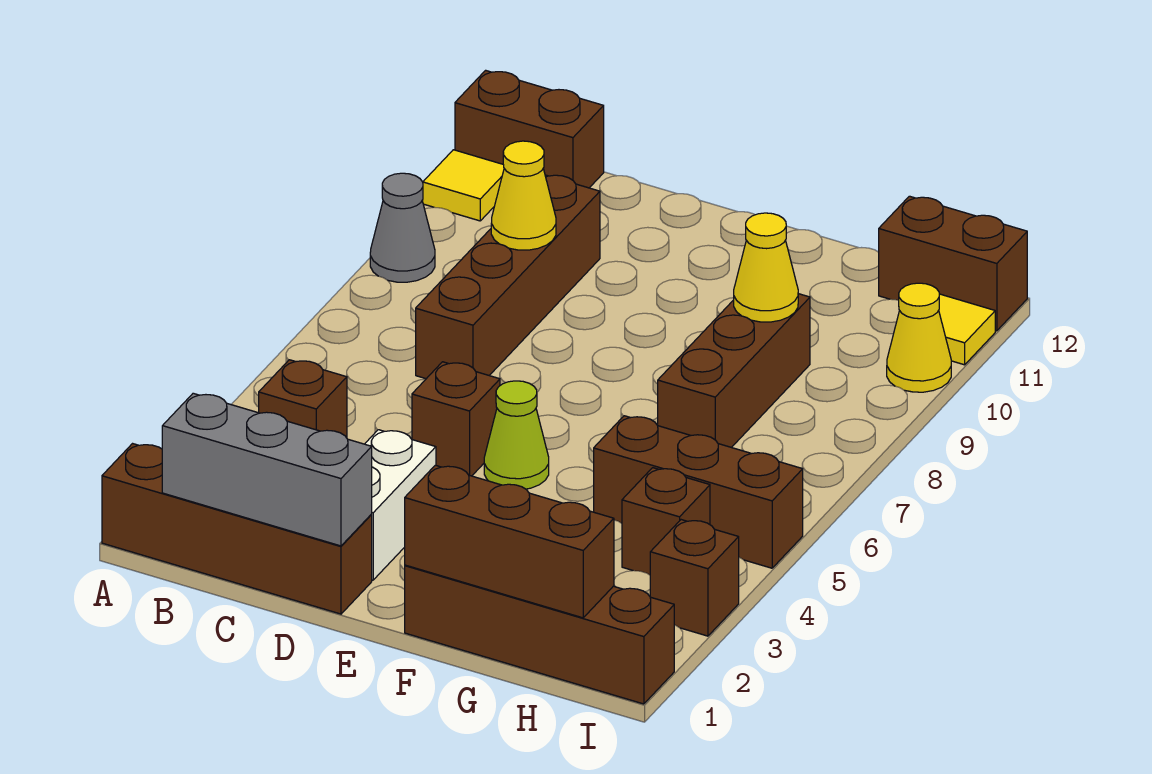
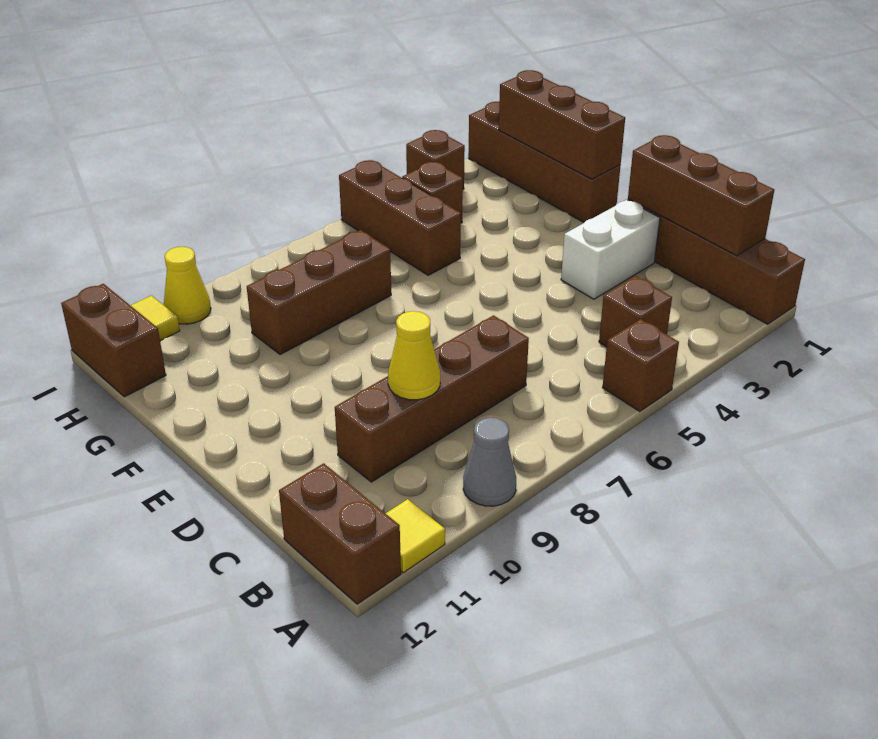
grey brick B1:D1 level 2 -> brown brick B1:D1 level 2
brown brick D5 level 1 -> brown brick A5 level 1
lime cone E5 level 1 -> none
yellow cone G9 level 2 -> none

